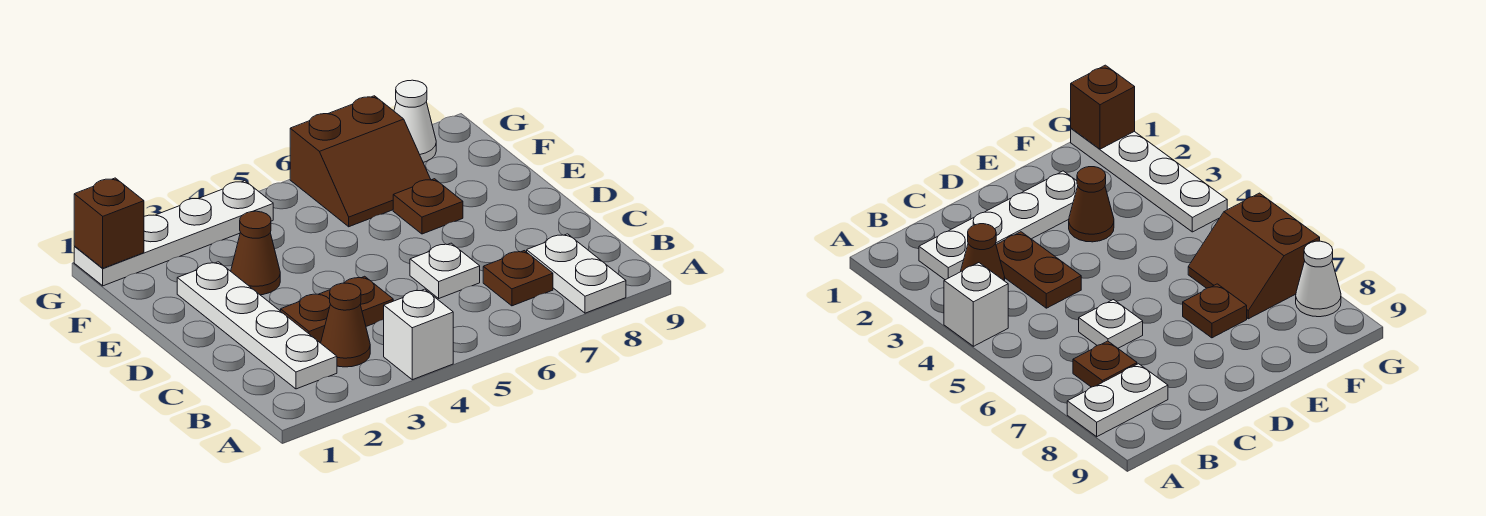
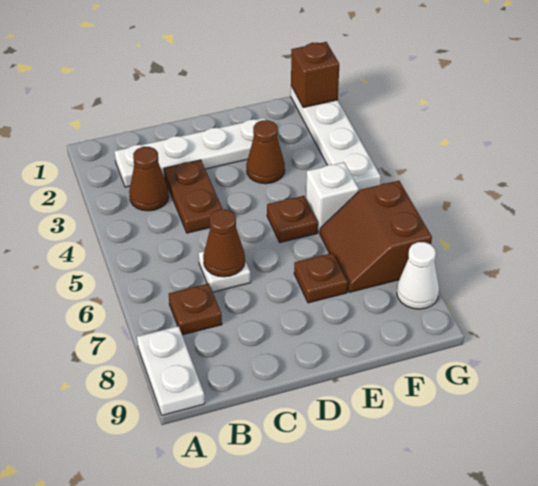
white brick A4 level 1 -> white brick F5 level 1
white plate A8:B8 level 1 -> white plate A8:A9 level 1
none -> brown cone C6 level 2
none -> brown plate E5 level 1

